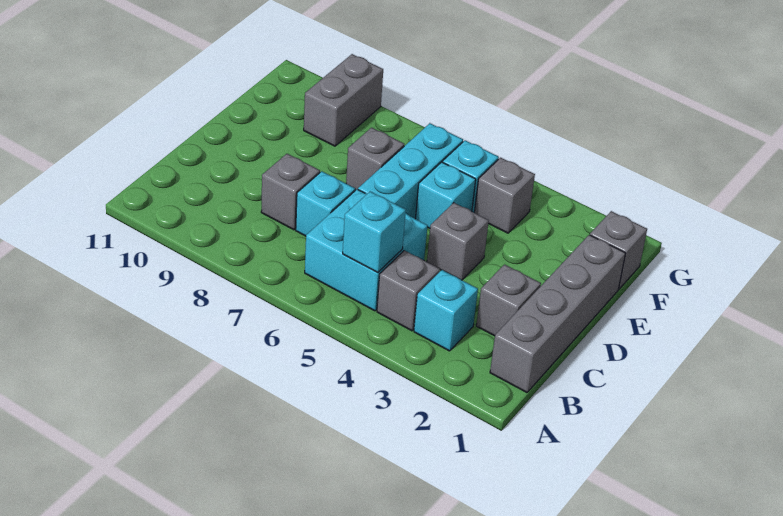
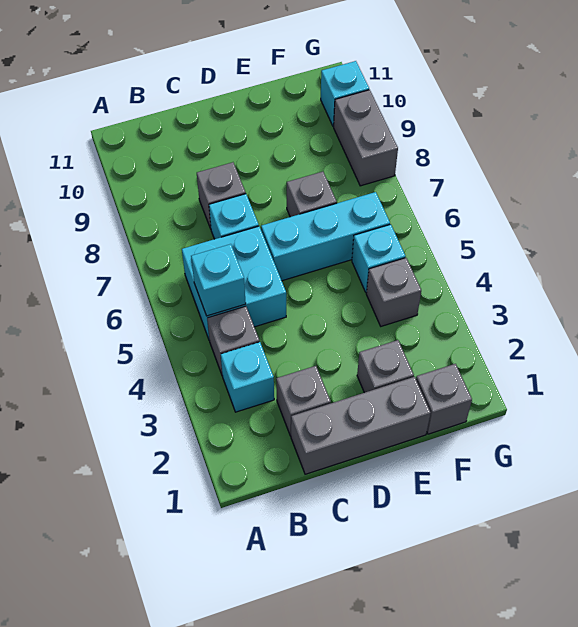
grey brick B1:E1 level 1 -> grey brick C1:E1 level 1
grey brick D4 level 1 -> grey brick E2 level 1
cyan brick E5 level 1 -> cyan brick G10 level 1
grey brick F9:G9 level 1 -> grey brick G8:G9 level 1

